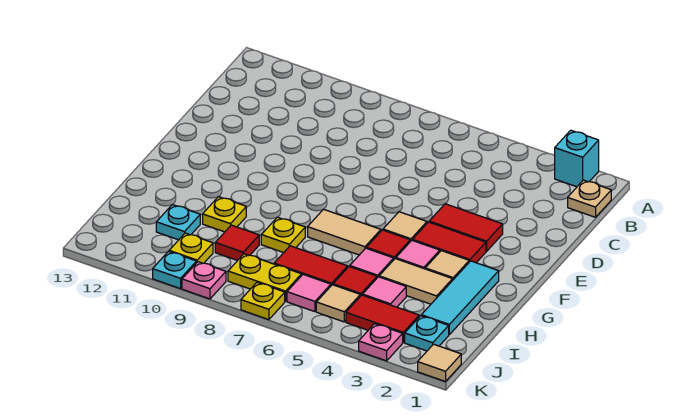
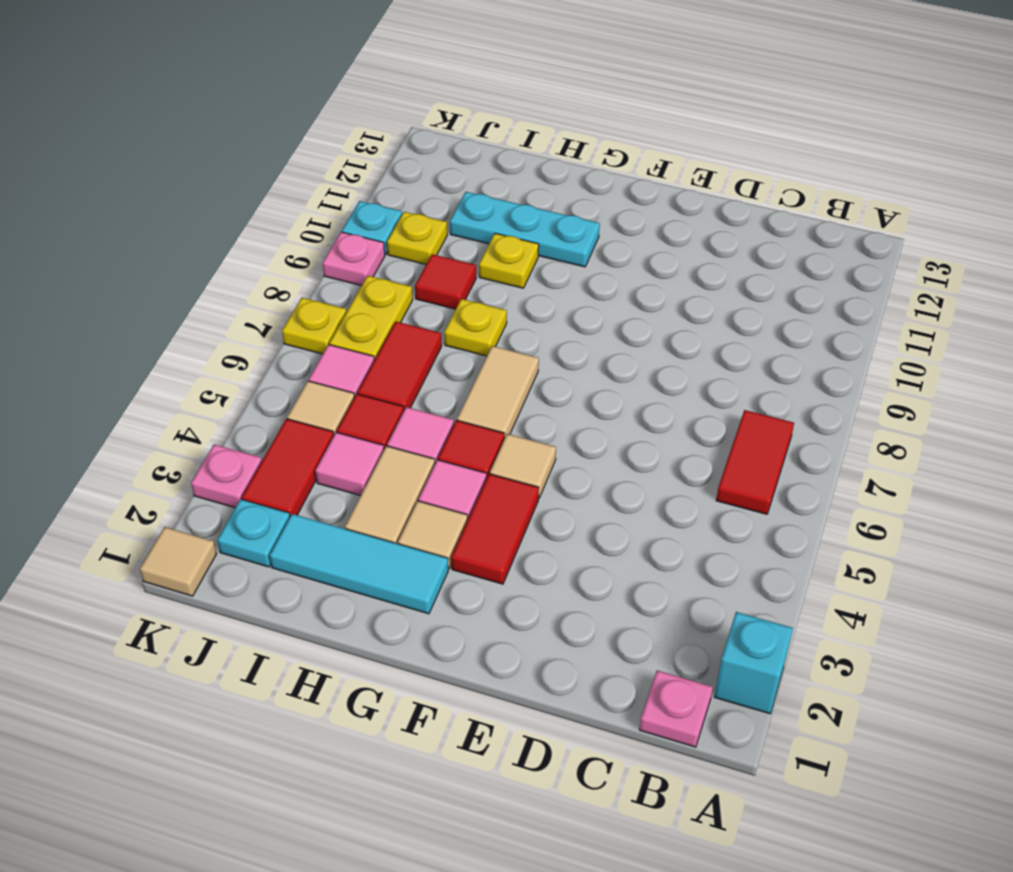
tan plate B1 level 1 -> pink plate B1 level 1
red tile E3:E4 level 1 -> red tile B6:B7 level 1
cyan plate I11 level 1 -> cyan plate G11:I11 level 1

